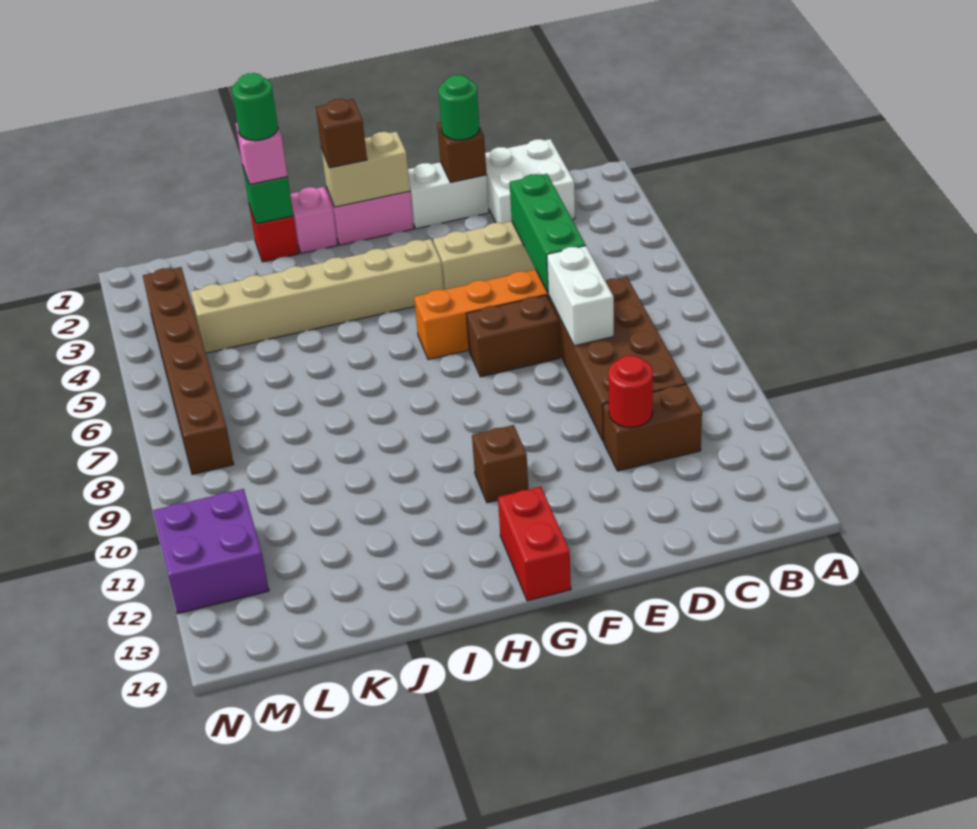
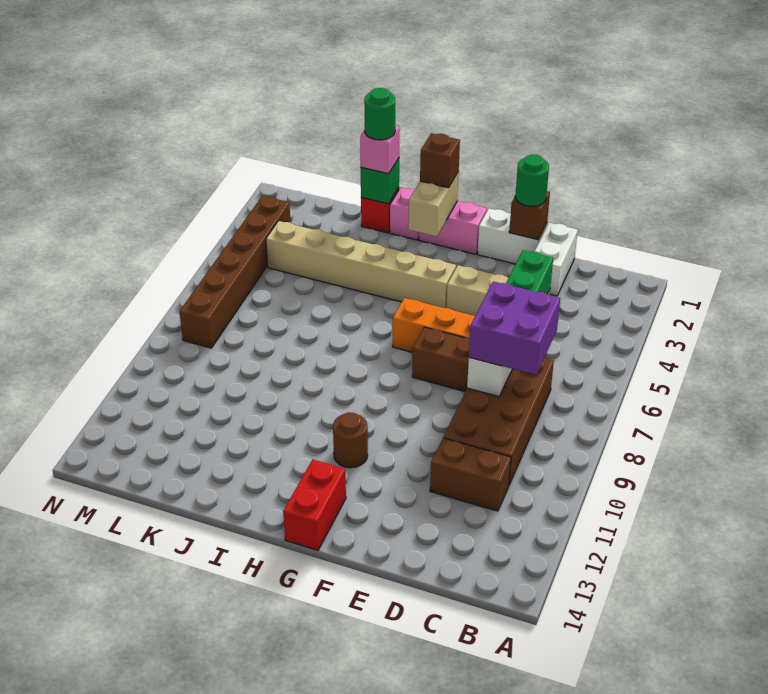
white brick C1:D2 level 1 -> white brick D1:D2 level 1
red round brick D11 level 2 -> none
tan brick G1:H1 level 2 -> tan brick H1:H2 level 2
brown brick G11 level 1 -> brown round brick G11 level 1
purple brick M11:N12 level 1 -> purple brick C7:D8 level 3

